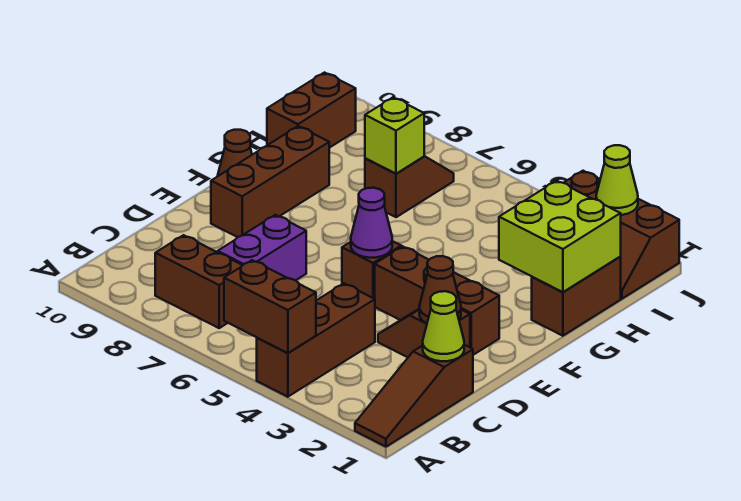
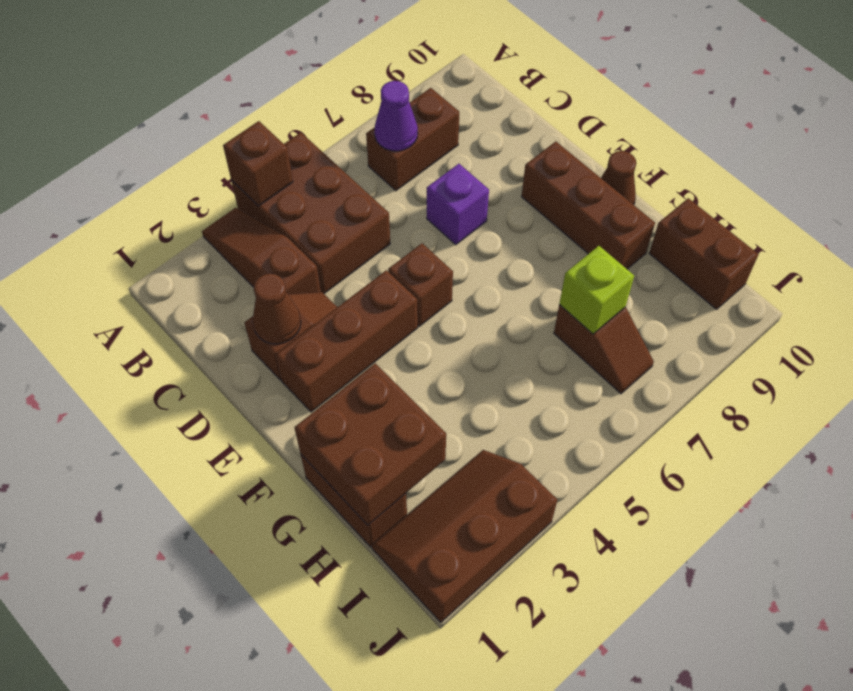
brown slope A1:C1 level 1 top C -> brown slope A3:C3 level 1 top C
brown brick A4:C4 level 1 -> brown brick A4:C5 level 1
brown brick A4:A5 level 2 -> brown brick A4 level 2
lime cone C1 level 2 -> none
purple brick C7:D7 level 1 -> purple brick D7 level 1
purple cone E5 level 2 -> purple cone B7 level 2
lime brick G1:H2 level 2 -> brown brick G1:H2 level 2
lime cone J2 level 2 -> none

